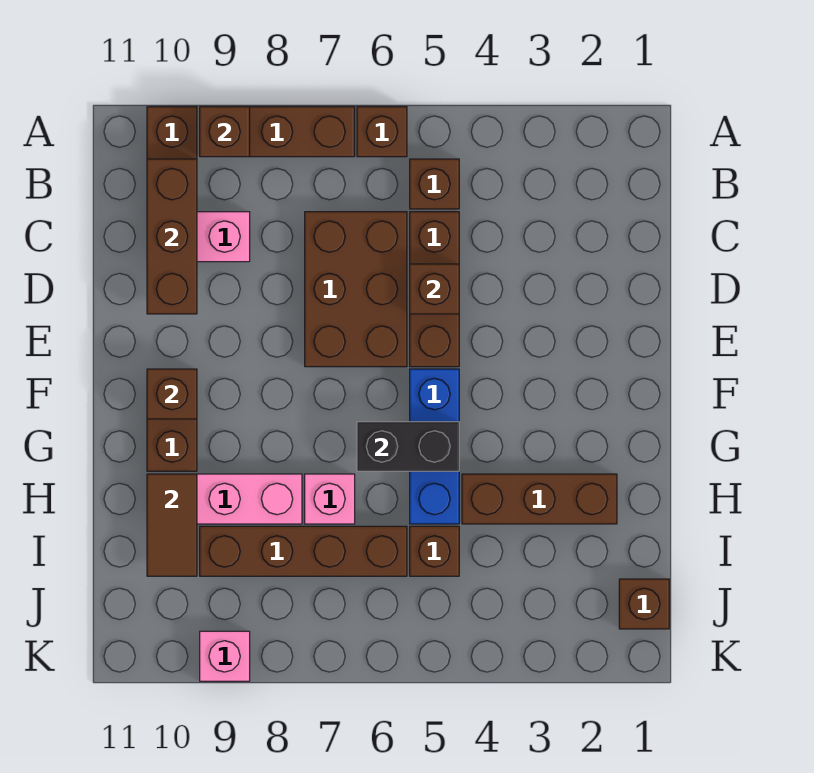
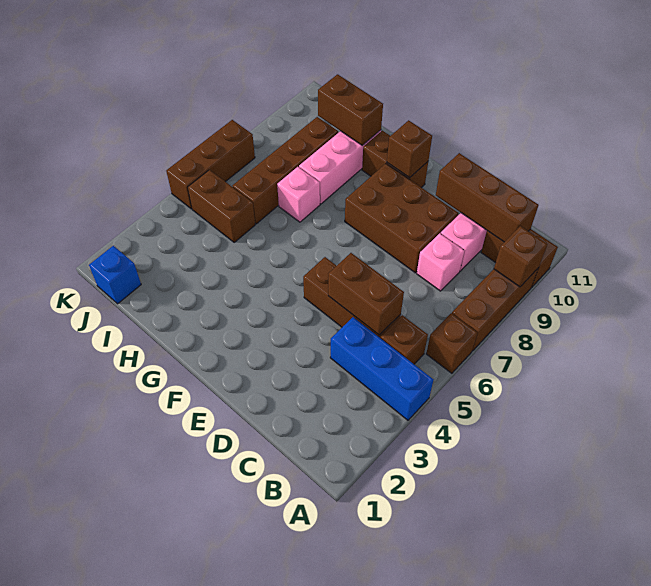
brown brick C6:E7 level 1 -> brown brick D8:F9 level 1
brown brick D5 level 2 -> brown brick C5:D5 level 2
blue brick F5:H5 level 1 -> blue brick A4:C4 level 1
black brick G5:G6 level 2 -> none
brown brick H2:H4 level 1 -> brown brick K5:K7 level 1
brown tile H10:I10 level 2 -> brown brick H10:I10 level 2
brown brick I5 level 1 -> brown brick I5:J5 level 1
brown brick J1 level 1 -> blue brick J1 level 1
pink brick K9 level 1 -> pink brick C8 level 1

